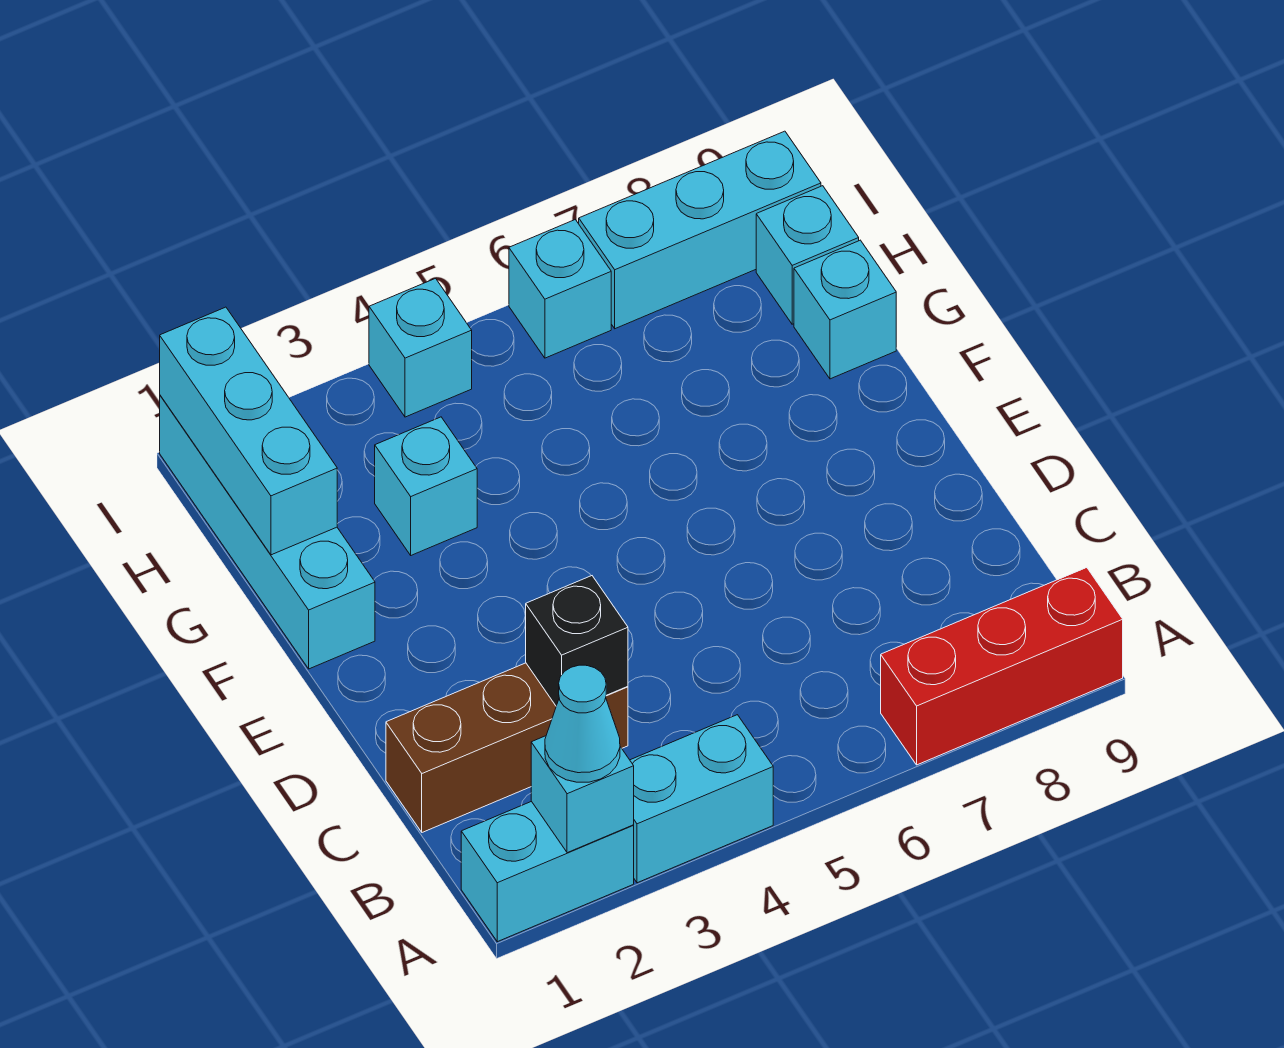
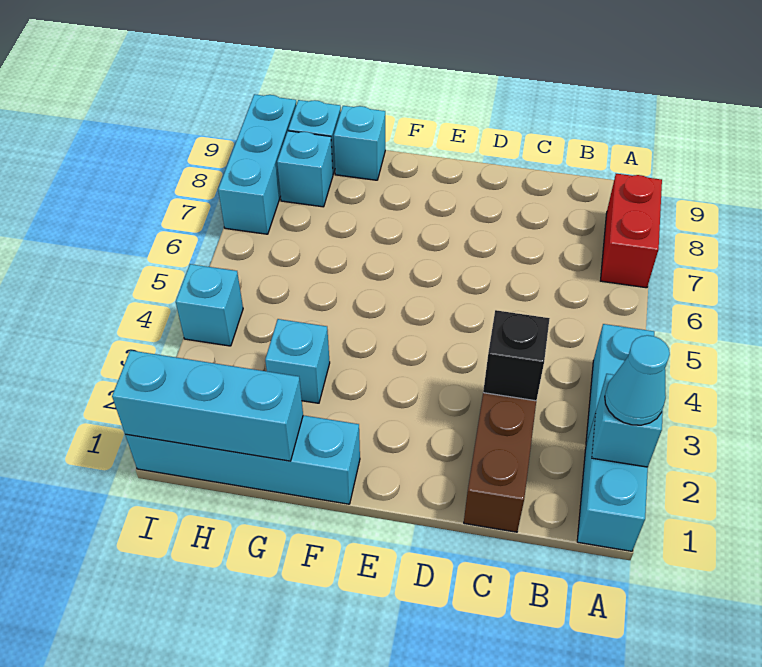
red brick A7:A9 level 1 -> red brick A7:A8 level 1
cyan brick I6 level 1 -> cyan brick H8 level 1

